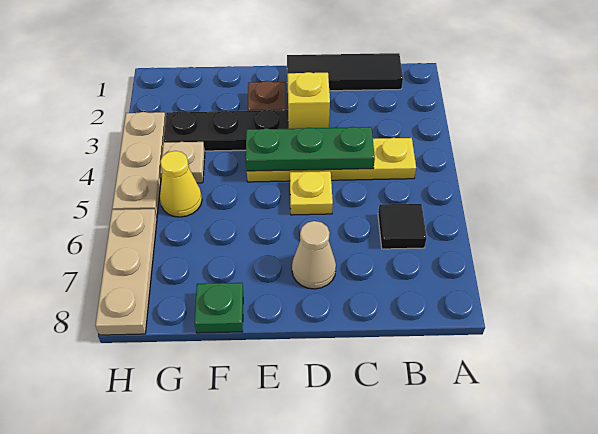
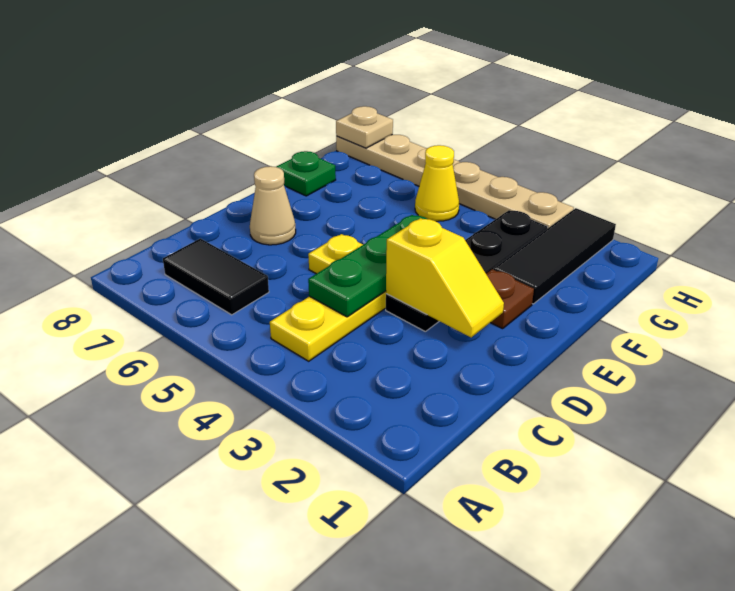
black tile B1:D1 level 1 -> black tile F2:H2 level 1
black tile B6 level 1 -> black tile B6:B7 level 1
tan plate G4 level 1 -> tan plate H8 level 2

